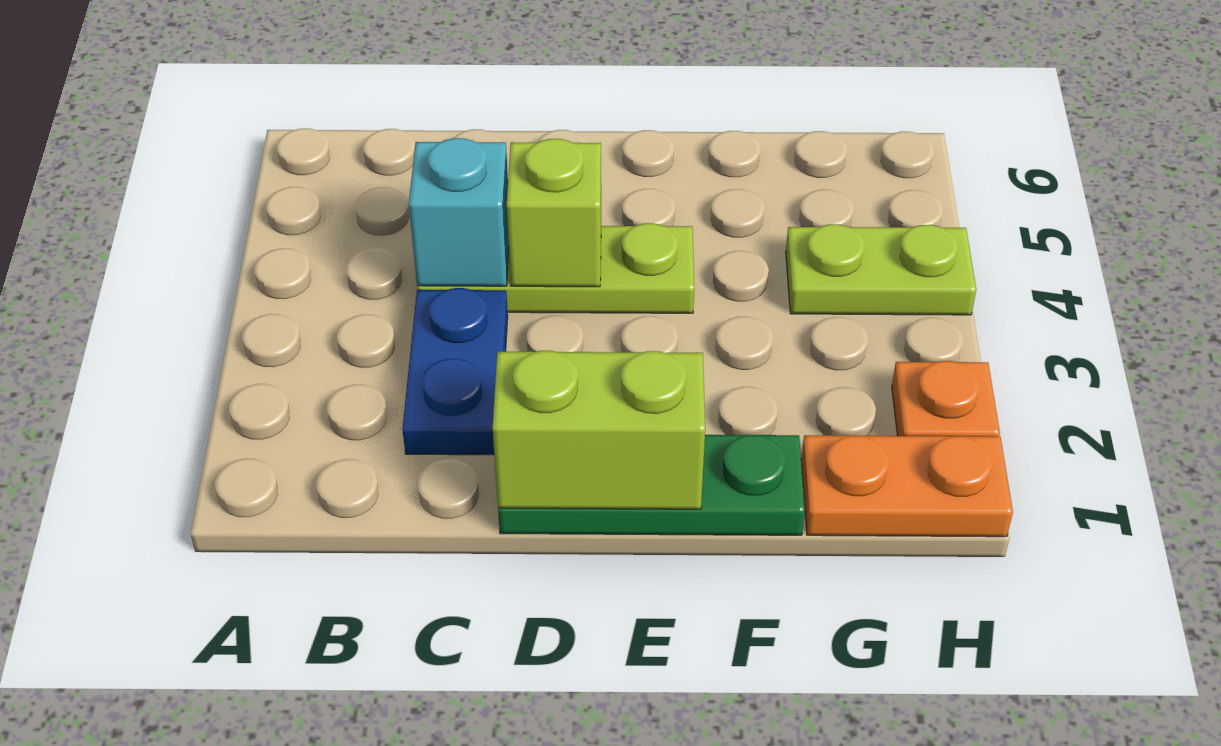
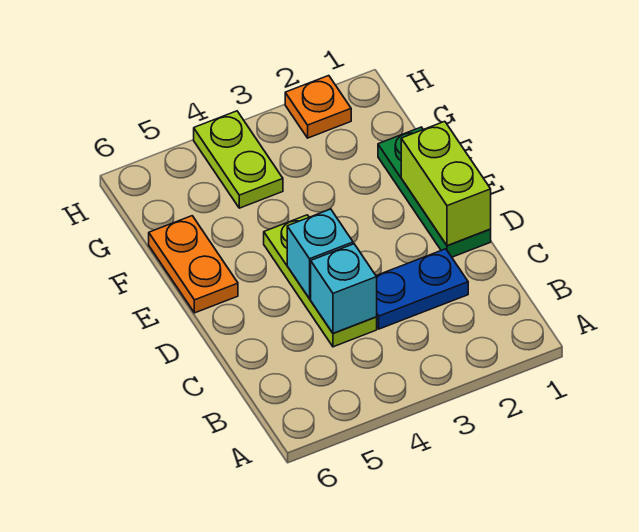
lime brick D4 level 2 -> cyan brick D4 level 2
orange plate G1:H1 level 1 -> orange plate E6:F6 level 1

